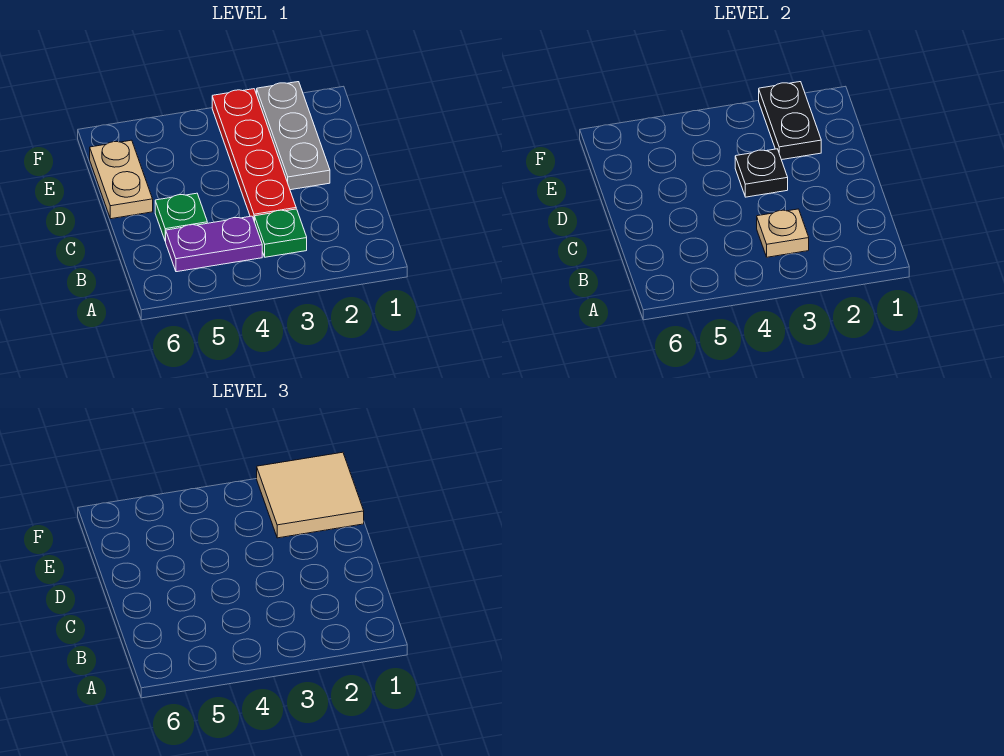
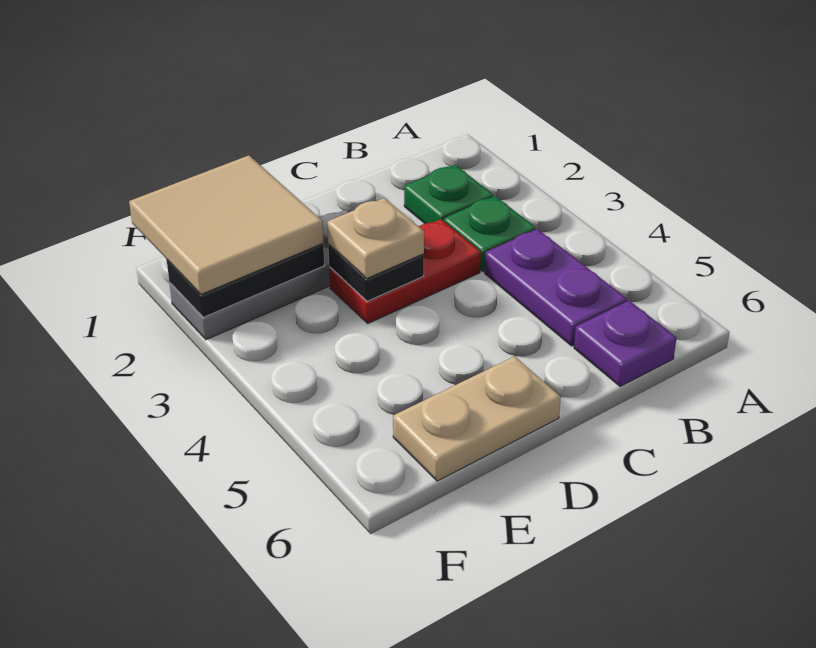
tan plate B3 level 2 -> tan plate D3 level 3
none -> purple plate B6 level 1
red plate C3:F3 level 1 -> red plate C3:D3 level 1
green plate C5 level 1 -> green plate B2 level 1

